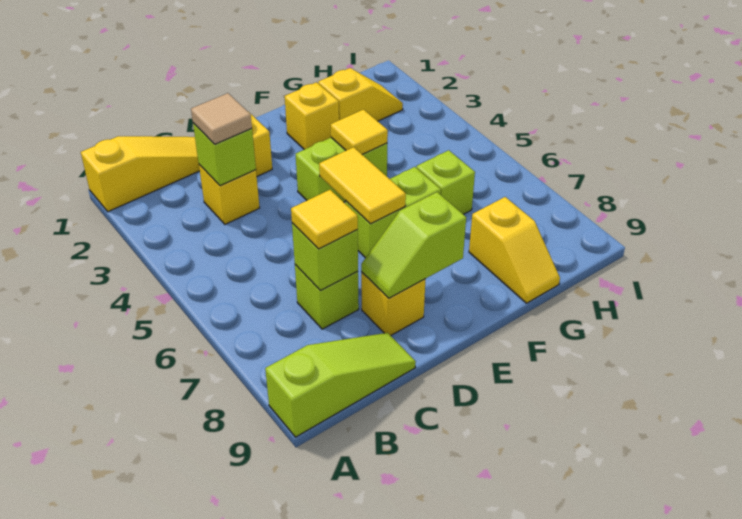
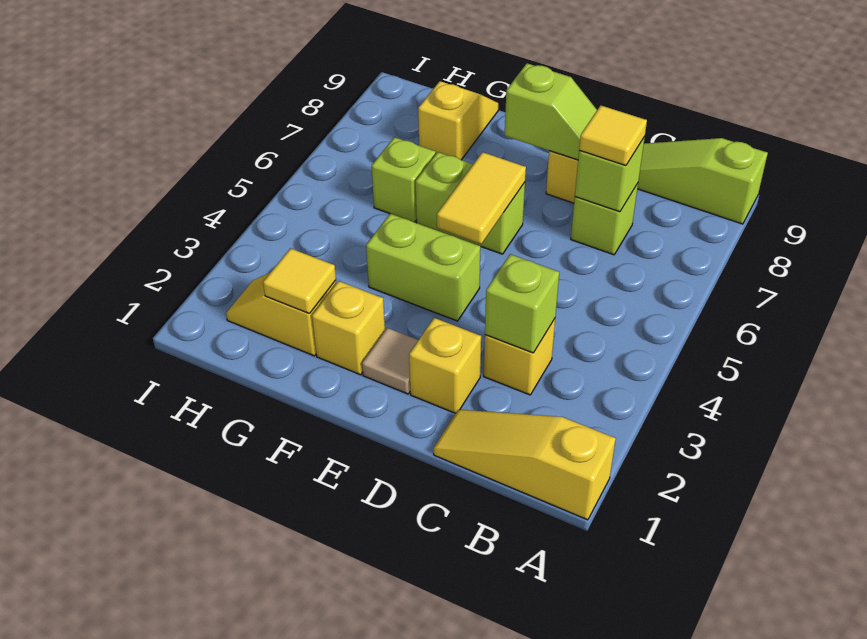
tan tile C3 level 3 -> tan tile E2 level 1
yellow tile F4 level 2 -> yellow tile G2 level 2

